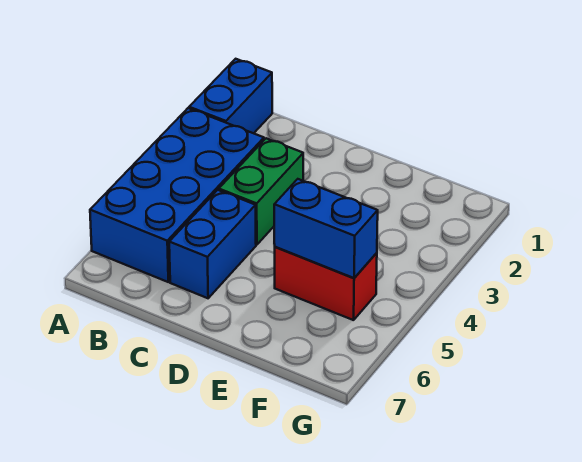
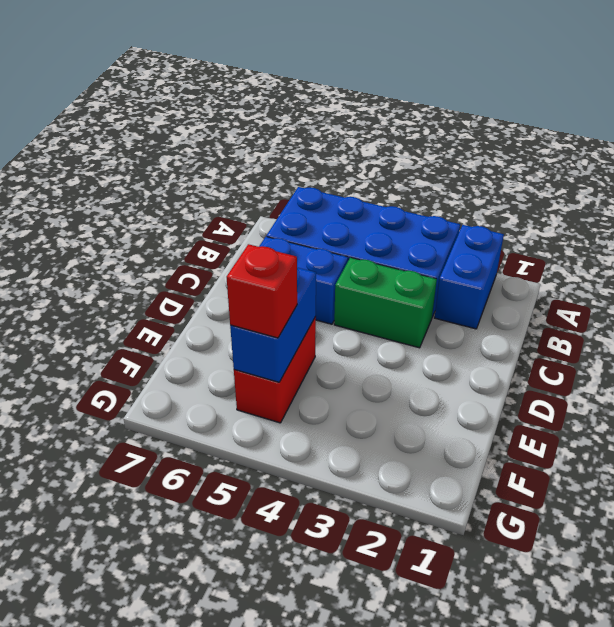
blue brick A1:A2 level 1 -> blue brick A2:B2 level 1
none -> red brick F5 level 3

